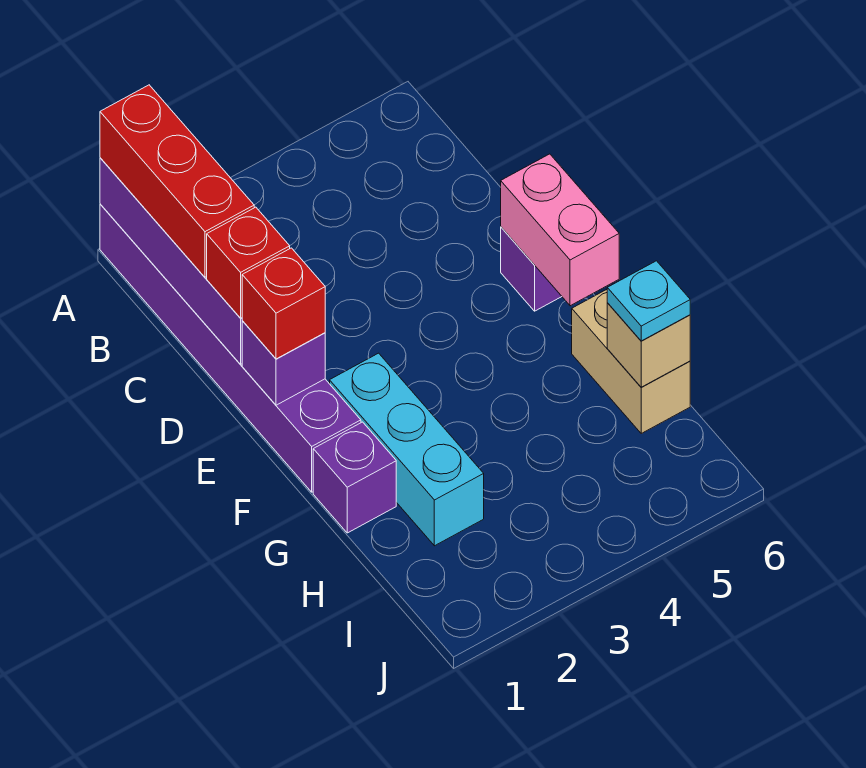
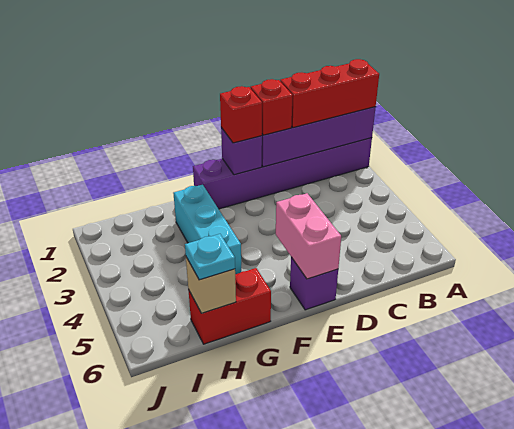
pink brick E6:F6 level 2 -> pink brick E5:E6 level 2
cyan brick F2:H2 level 1 -> cyan brick G2:G4 level 1
purple brick G1 level 1 -> none
tan brick G6:H6 level 1 -> red brick G6:H6 level 1

